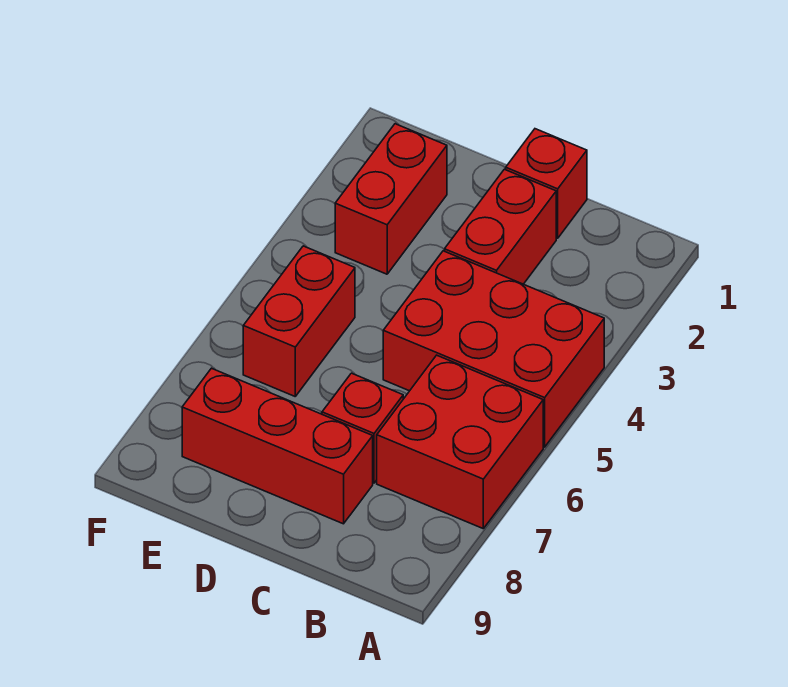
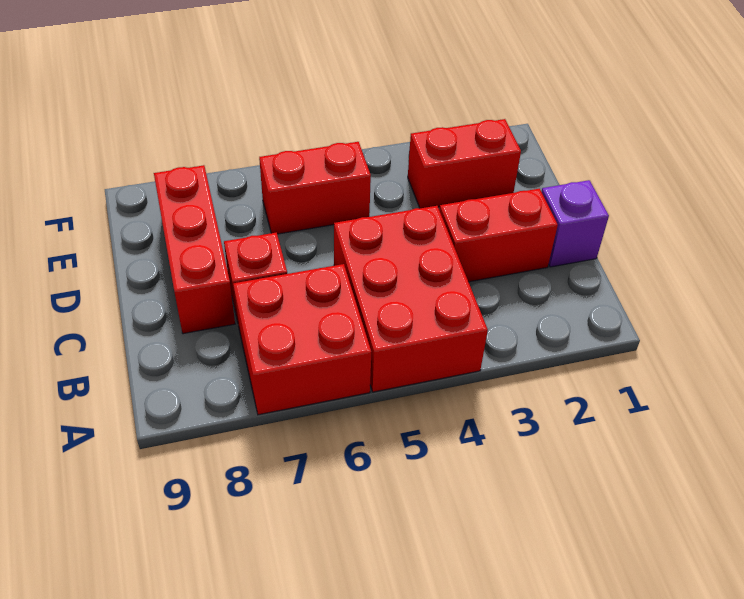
red brick C1 level 1 -> purple brick C1 level 1

